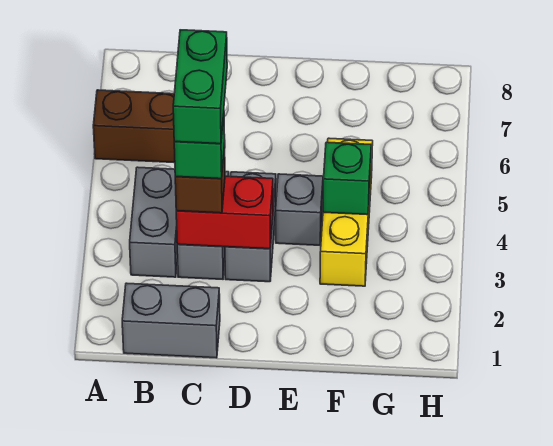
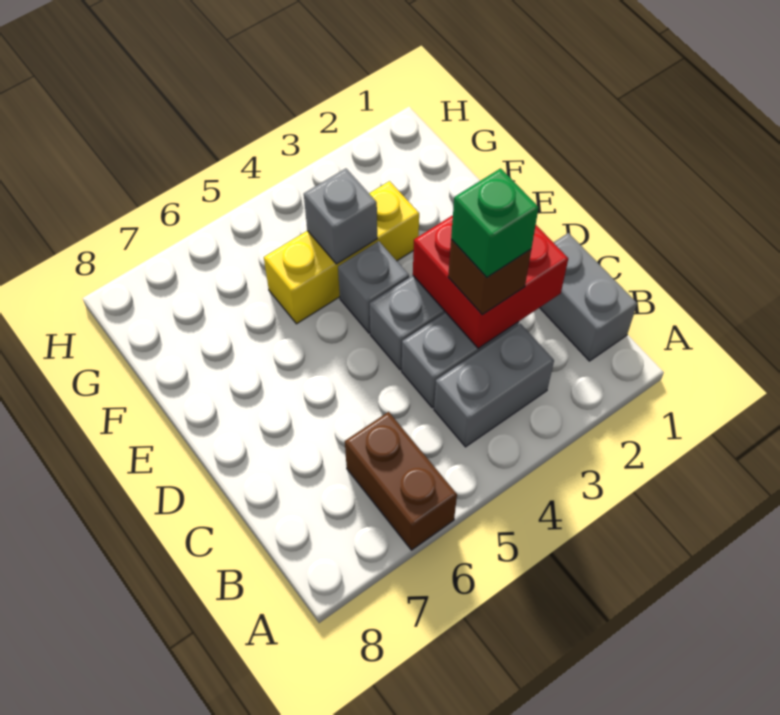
red brick C3:D3 level 2 -> red brick C2:D3 level 2
green brick C3:C4 level 5 -> none
green brick F4 level 2 -> grey brick F4 level 2

